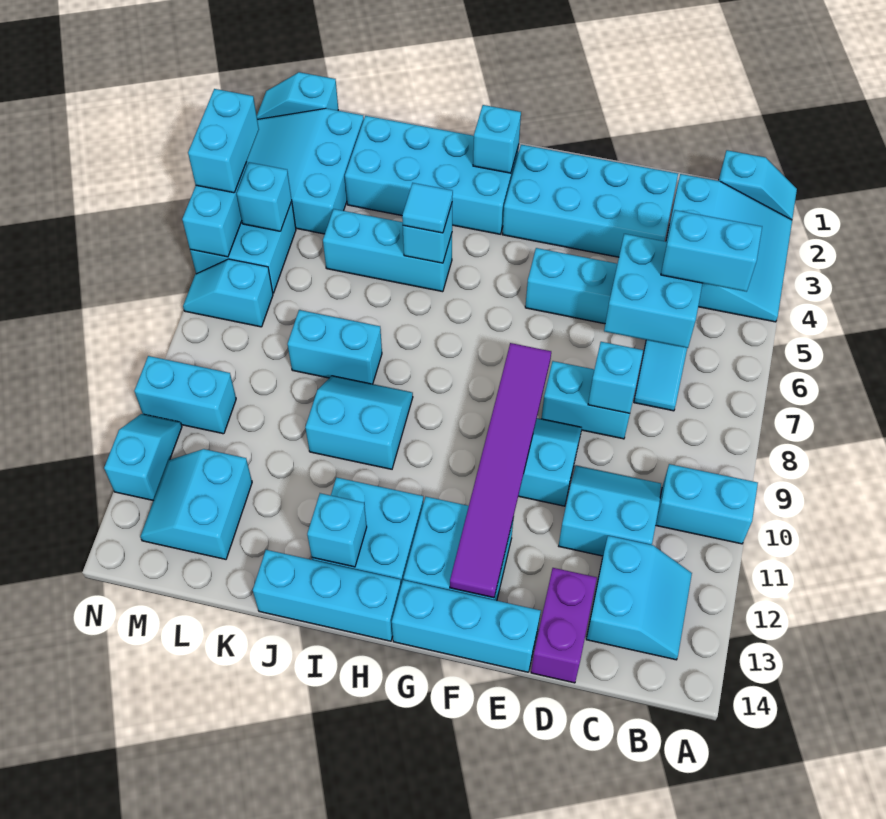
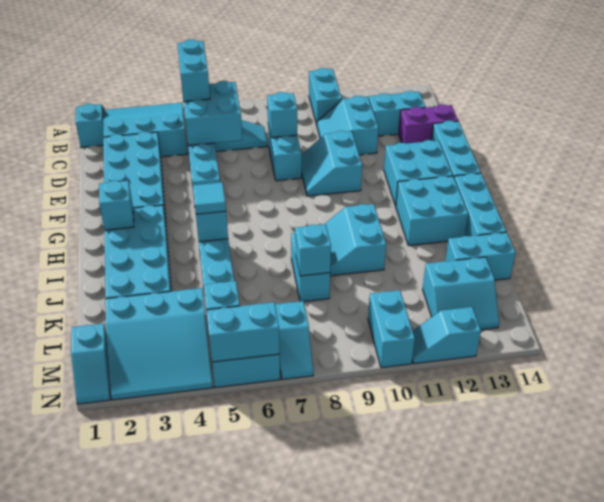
purple tile F8:F13 level 2 -> none
cyan brick I13 level 2 -> cyan brick K8 level 2
cyan brick N4:N5 level 3 -> cyan brick K13:K14 level 1

